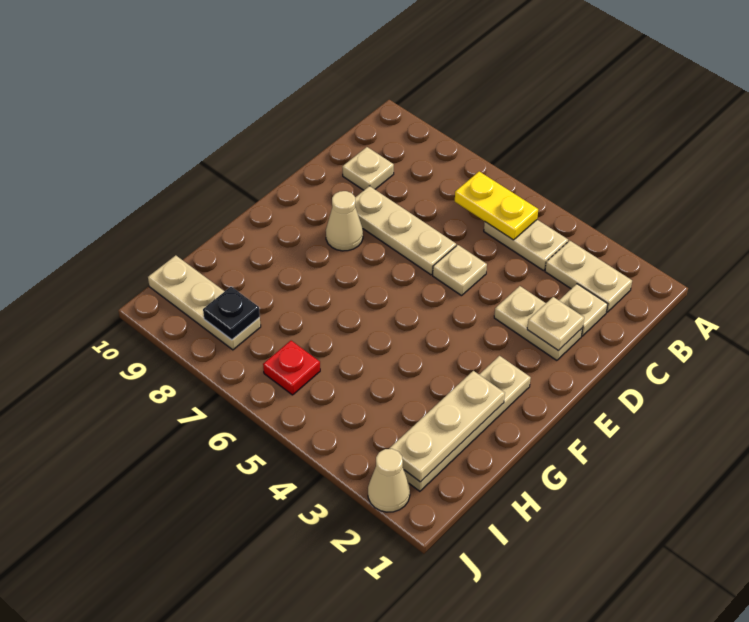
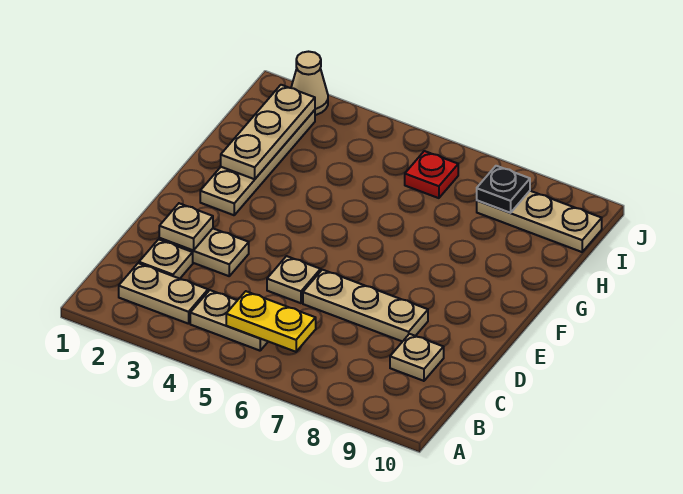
tan cone E8 level 1 -> none

